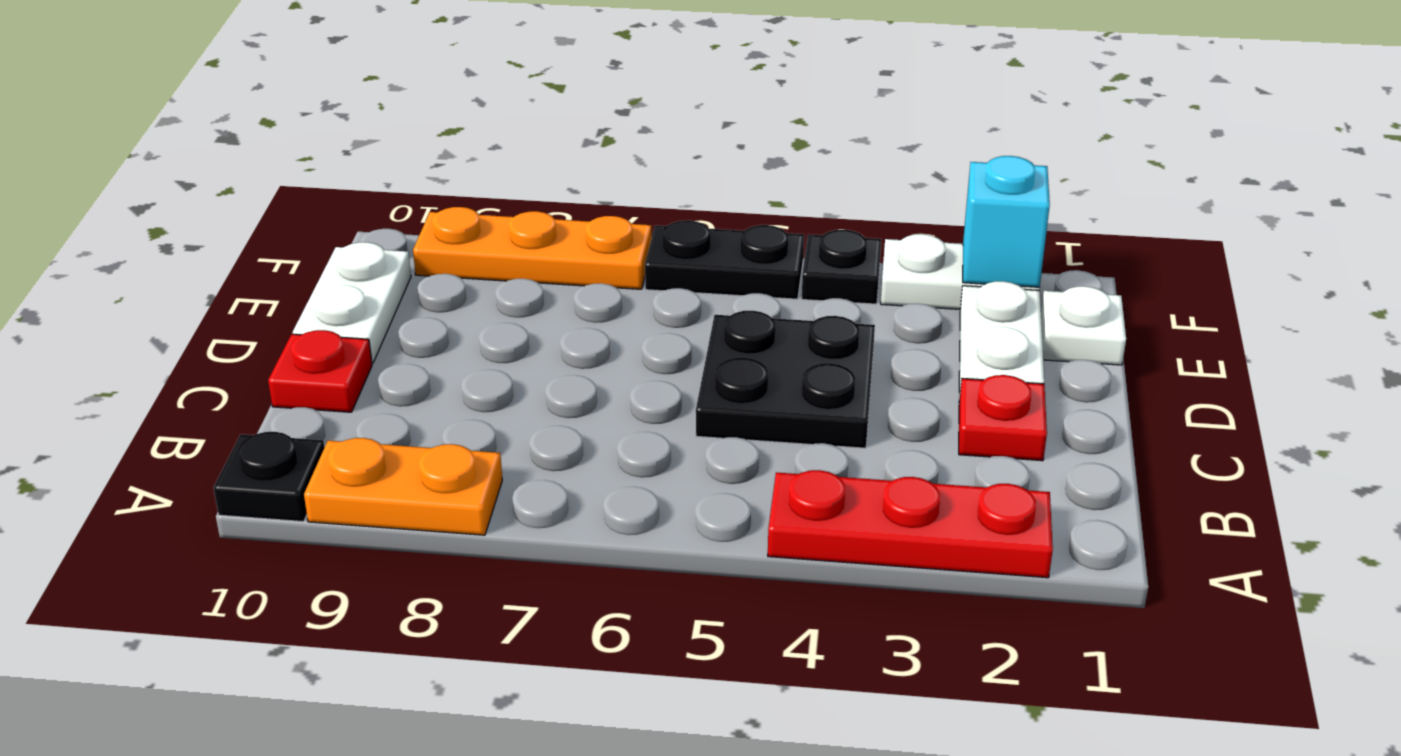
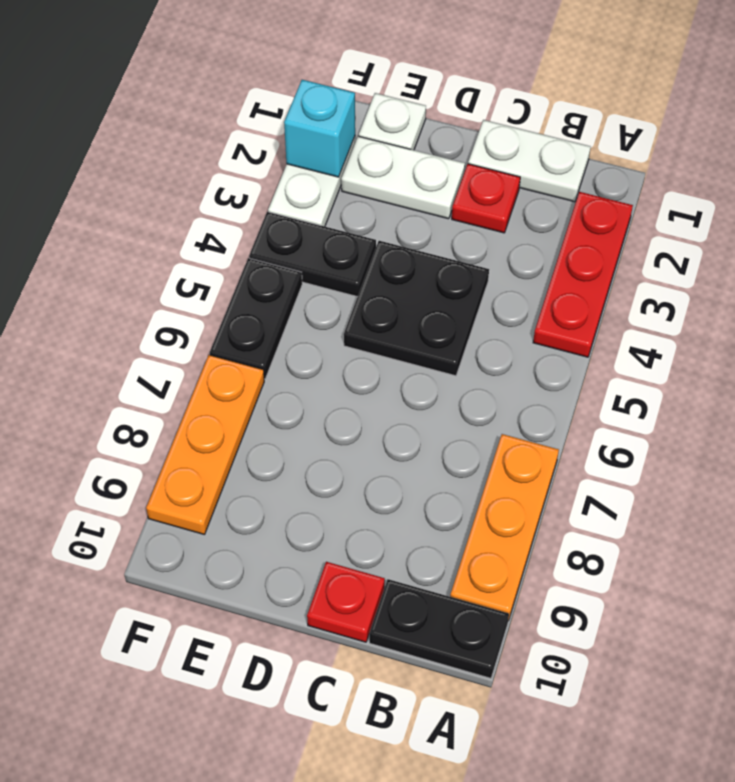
orange plate A8:A9 level 1 -> orange plate A7:A9 level 1
black plate A10 level 1 -> black plate A10:B10 level 1
white plate D10:E10 level 1 -> white plate B1:C1 level 1
black plate F4 level 1 -> black plate E4:F4 level 1

